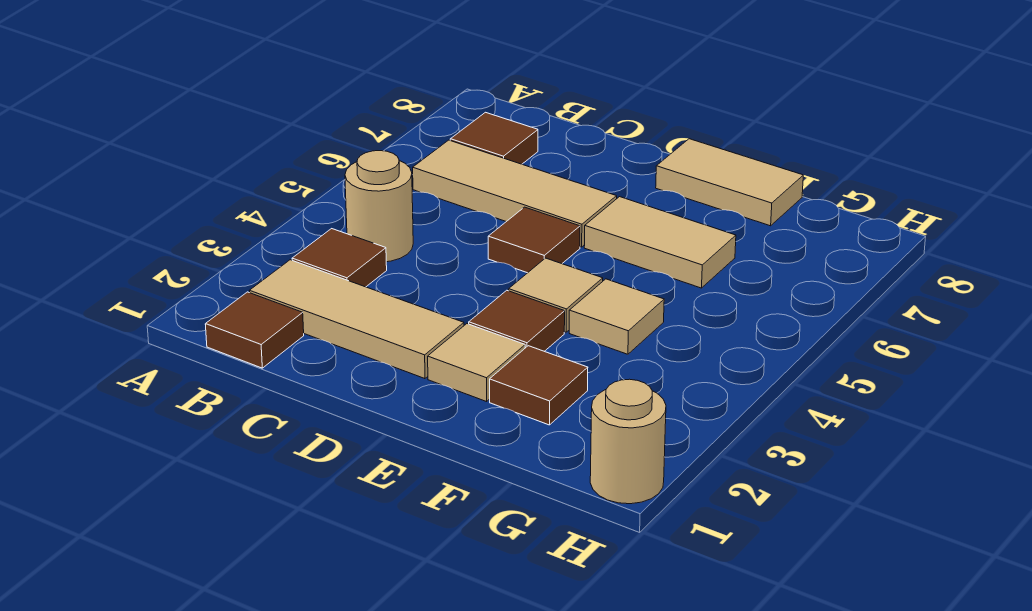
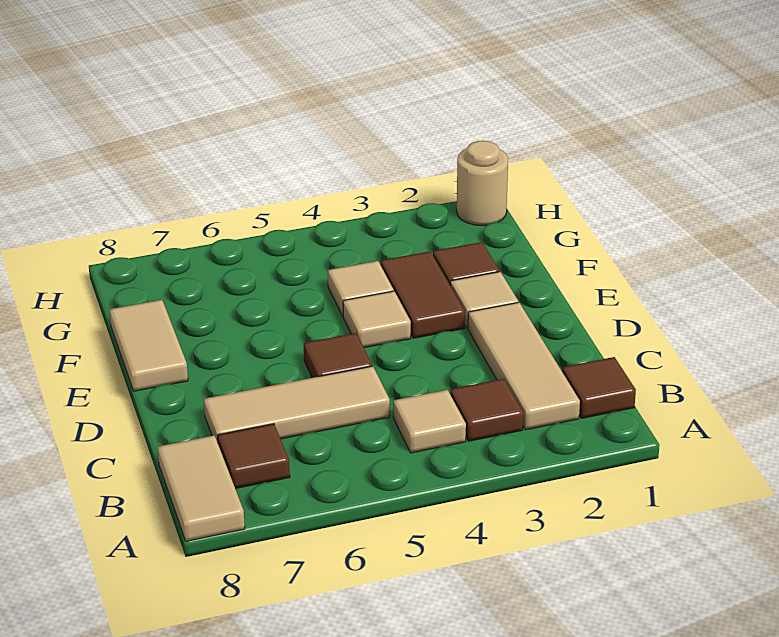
tan round brick B4 level 1 -> tan tile B4 level 1
tan tile B6:D6 level 1 -> tan tile C5:C7 level 1
brown tile E3 level 1 -> brown tile E3:F3 level 1
tan tile E6:F6 level 1 -> tan tile A8:B8 level 1

